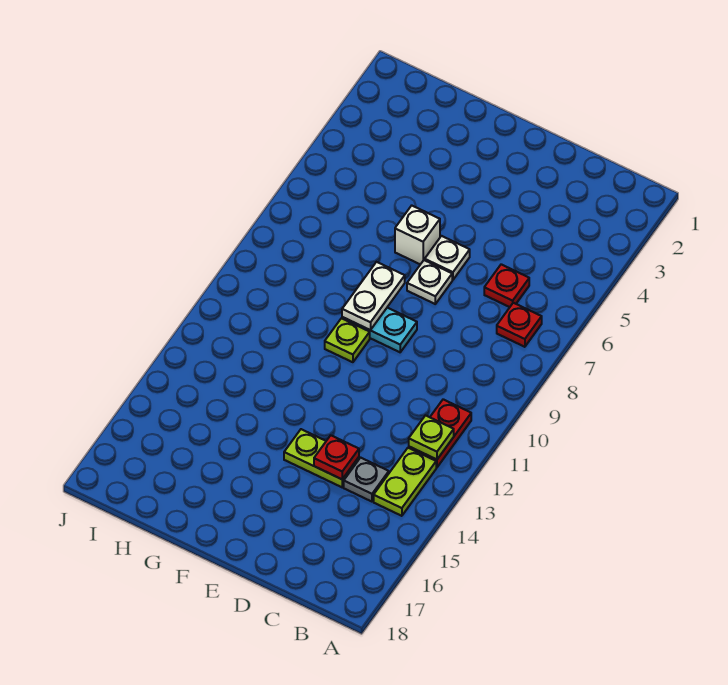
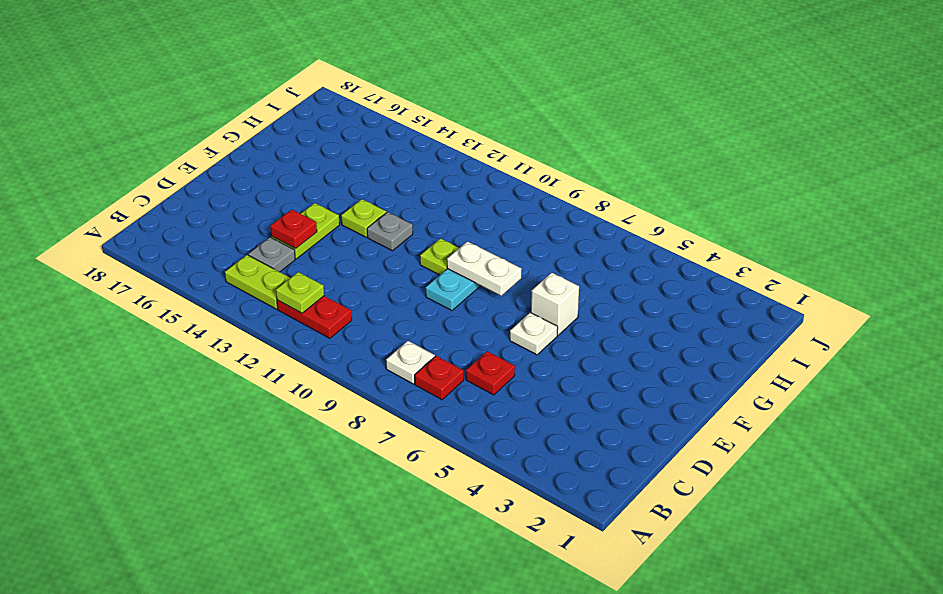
white plate E7 level 1 -> white plate B8 level 1
none -> grey plate F12 level 1
none -> lime plate F13 level 1

